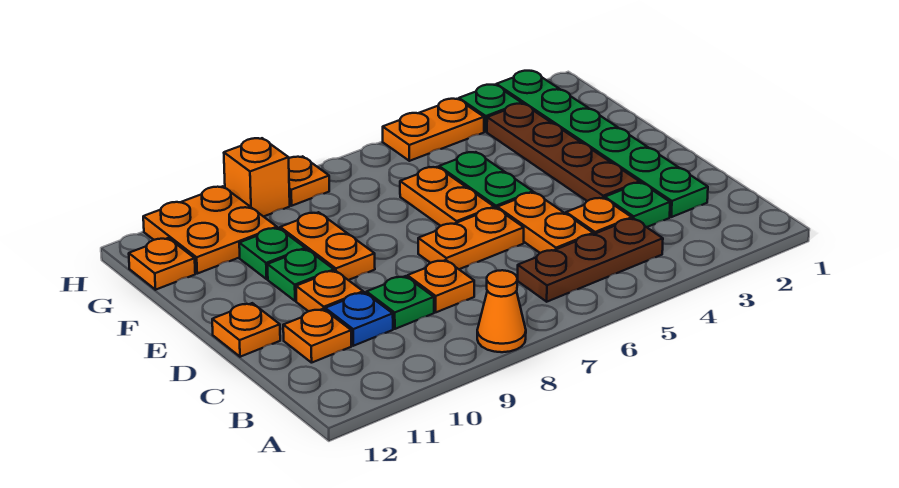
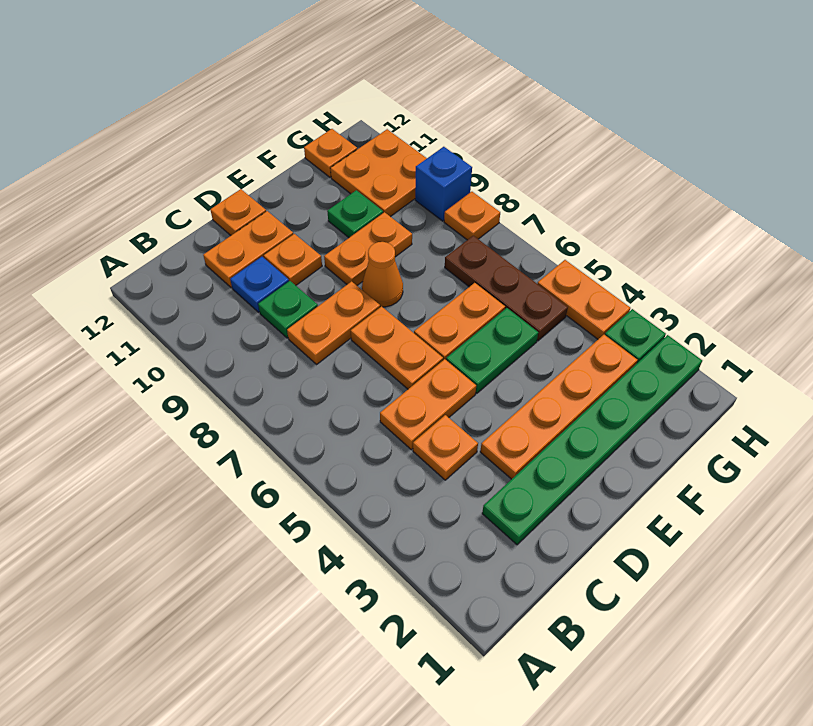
orange cone A8 level 1 -> orange cone E8 level 1
brown plate B4:B6 level 1 -> brown plate G5:G7 level 1
green plate C3 level 1 -> none
orange plate C8 level 1 -> orange plate C8:D8 level 1
orange plate C11 level 1 -> orange plate C11:D11 level 1
brown plate D3:G3 level 1 -> orange plate D3:G3 level 1
green plate E10 level 1 -> none
orange brick H9 level 1 -> blue brick H9 level 1

